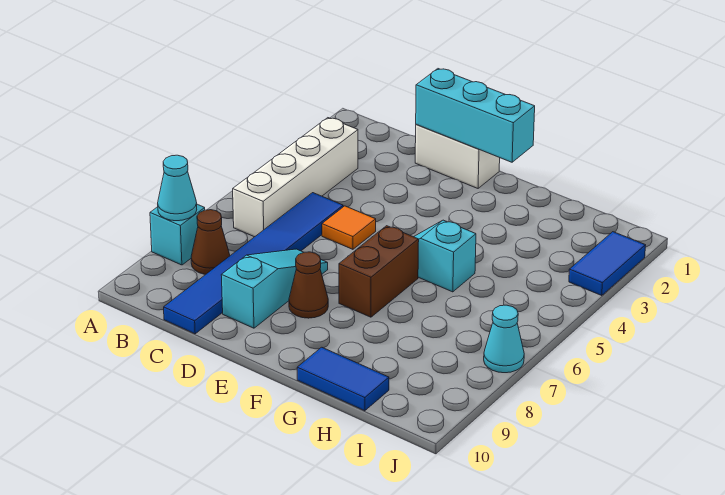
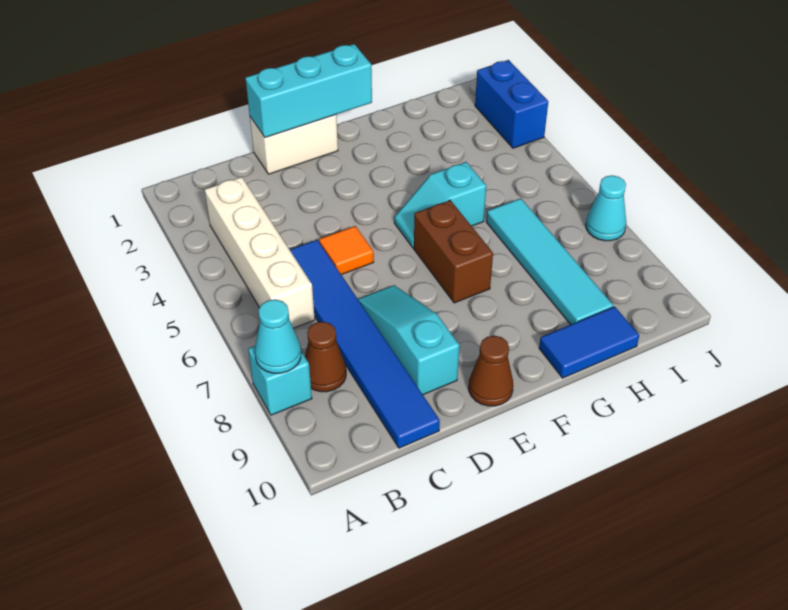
brown cone E8 level 1 -> brown cone E10 level 1
none -> cyan tile H6:H9 level 1
blue tile J2:J3 level 1 -> blue brick J2:J3 level 1

